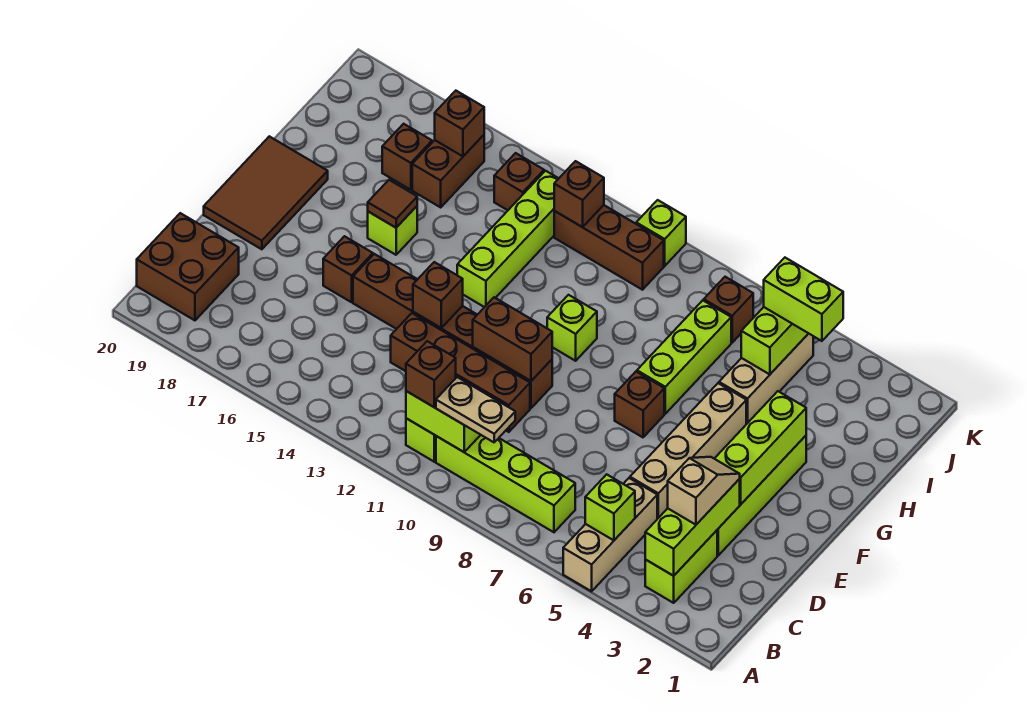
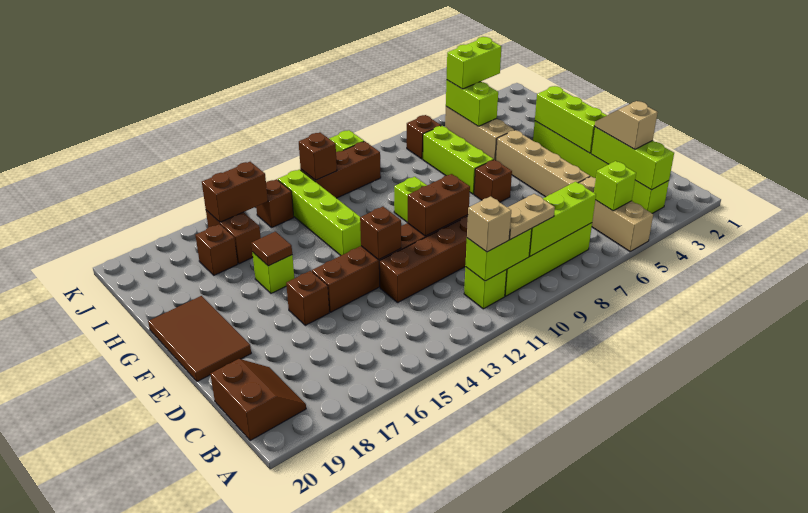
none -> lime brick B7:B9 level 2
brown brick B11 level 3 -> tan brick B11 level 3
brown brick B19:C20 level 1 -> brown slope B19:C20 level 1 top 20
brown brick J16 level 2 -> brown brick J15:J16 level 2

